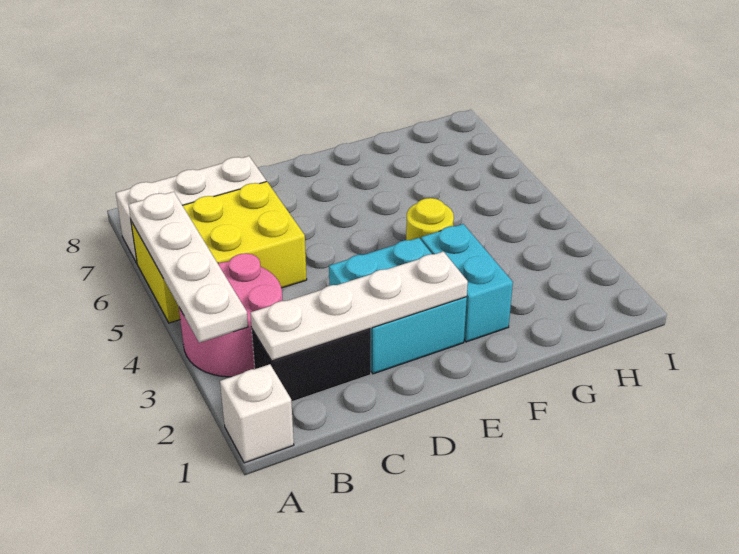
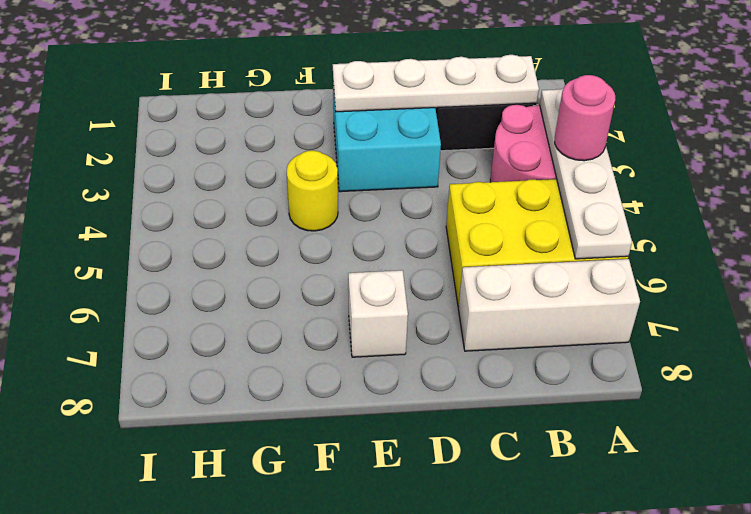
white brick A1 level 1 -> white brick E7 level 1
none -> pink round brick A4 level 3
cyan brick F2:F3 level 1 -> none

